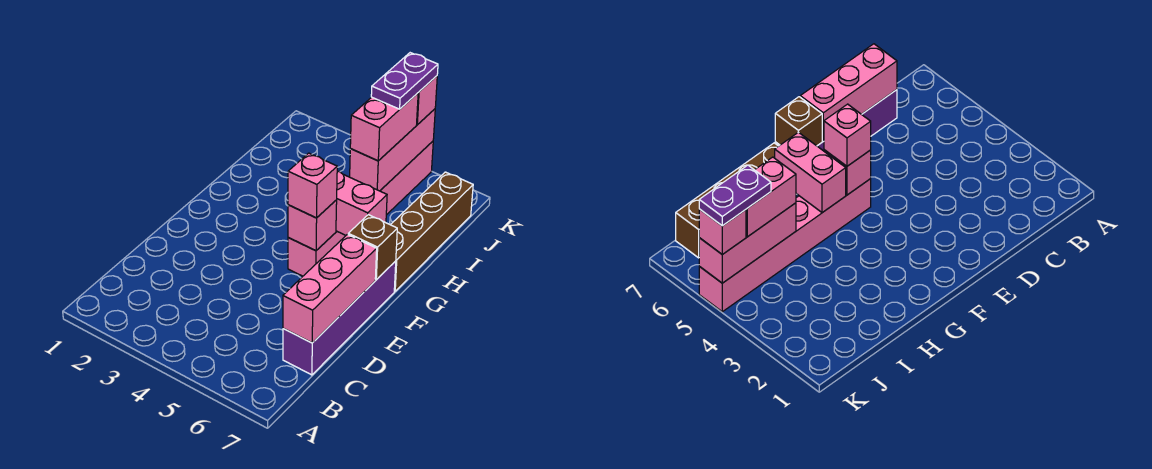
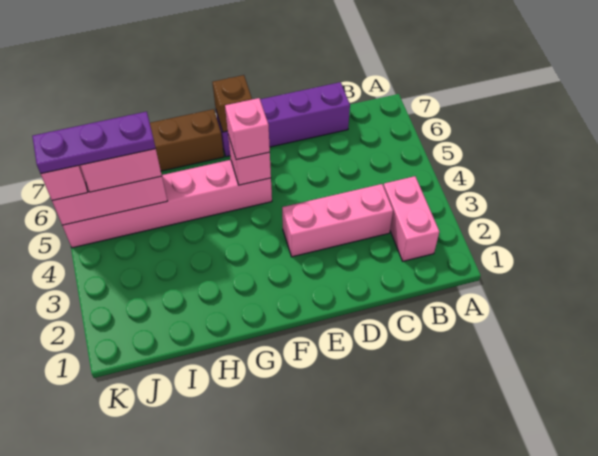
pink brick C7:E7 level 2 -> pink brick C3:E3 level 1
pink brick G5:G6 level 2 -> pink brick B2:B3 level 1
purple plate J5:K5 level 4 -> purple plate I5:K5 level 4

